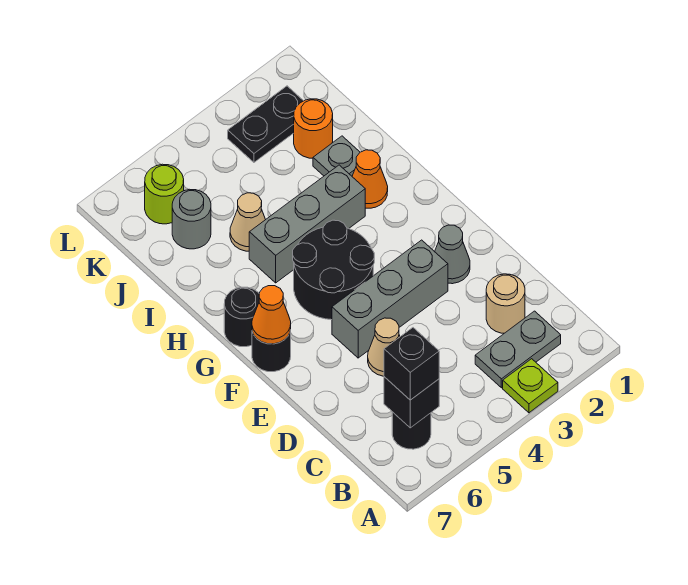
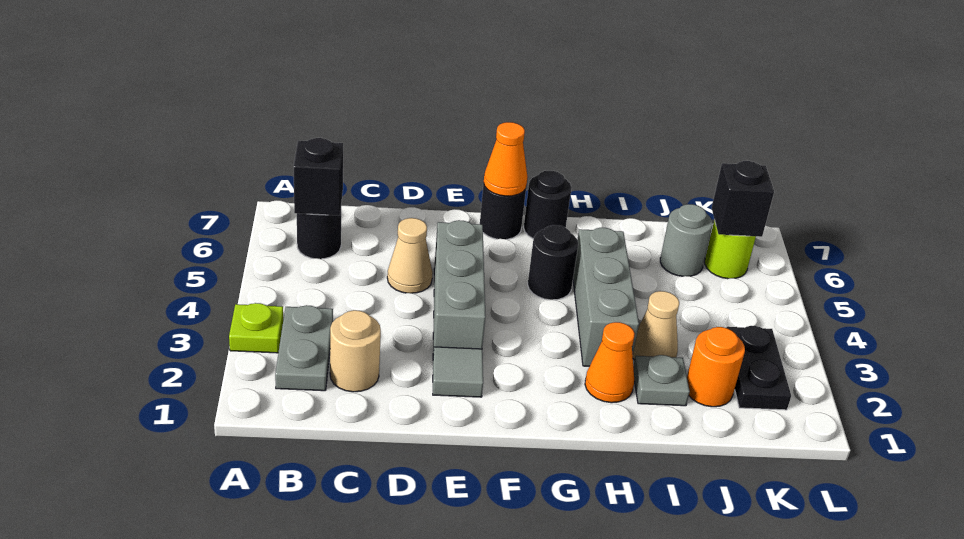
black brick B6 level 3 -> black brick K6 level 2
grey cone E2 level 1 -> grey tile E2 level 1
black round brick F4:G5 level 1 -> black round brick G5 level 1
tan cone I5 level 1 -> tan cone I3 level 1

